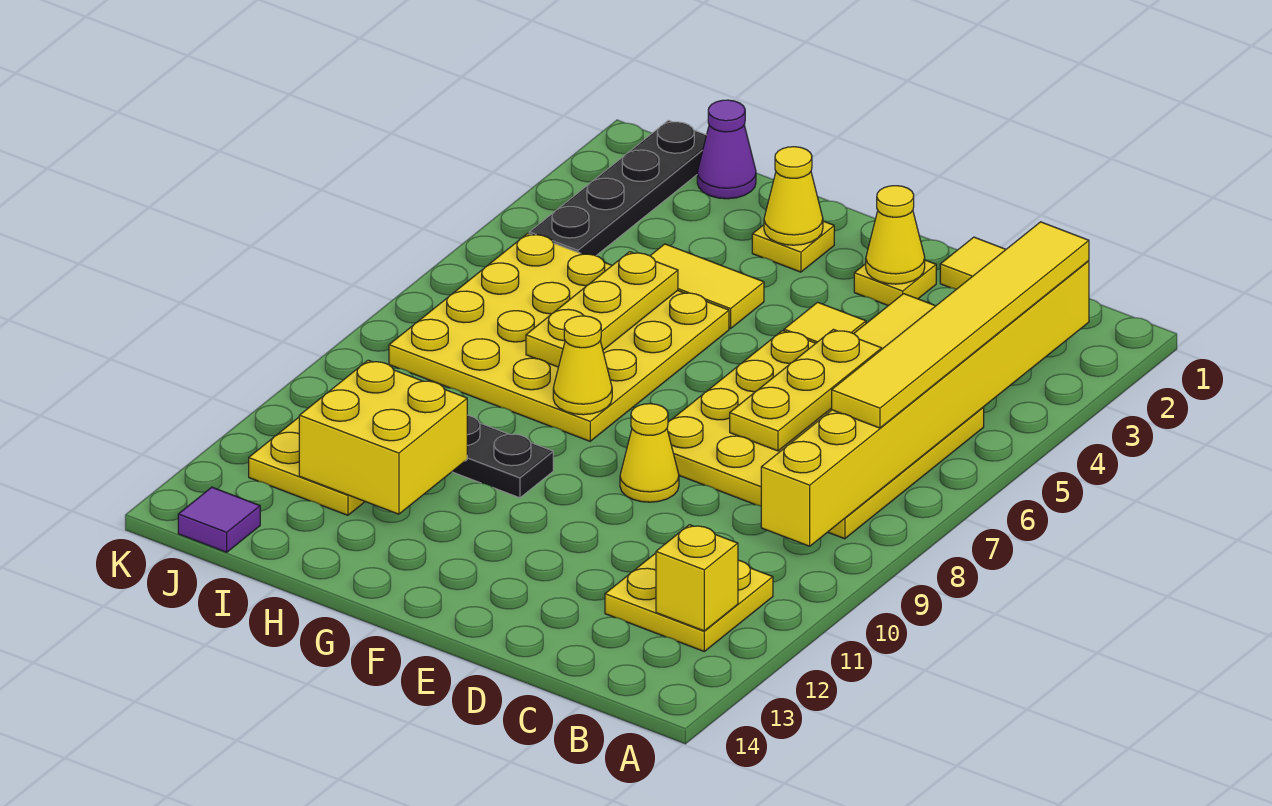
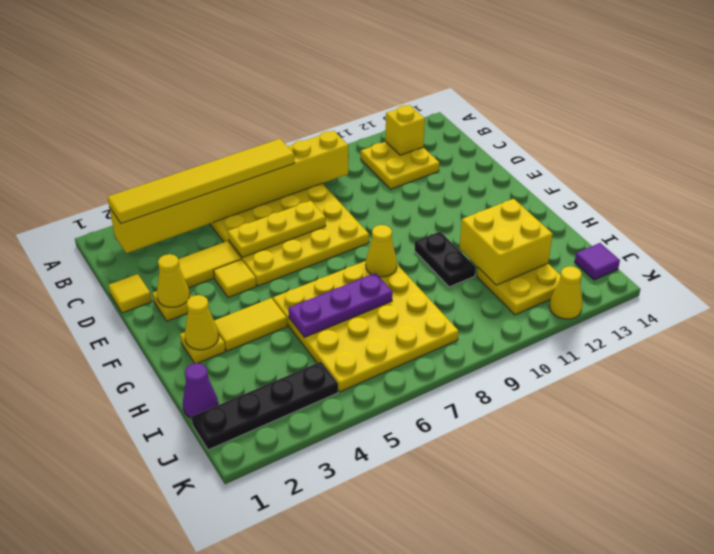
yellow cone E9 level 1 -> yellow cone K12 level 1
yellow tile G4:H4 level 1 -> yellow tile G3:G4 level 1
yellow plate H5:H7 level 2 -> purple plate H5:H7 level 2

